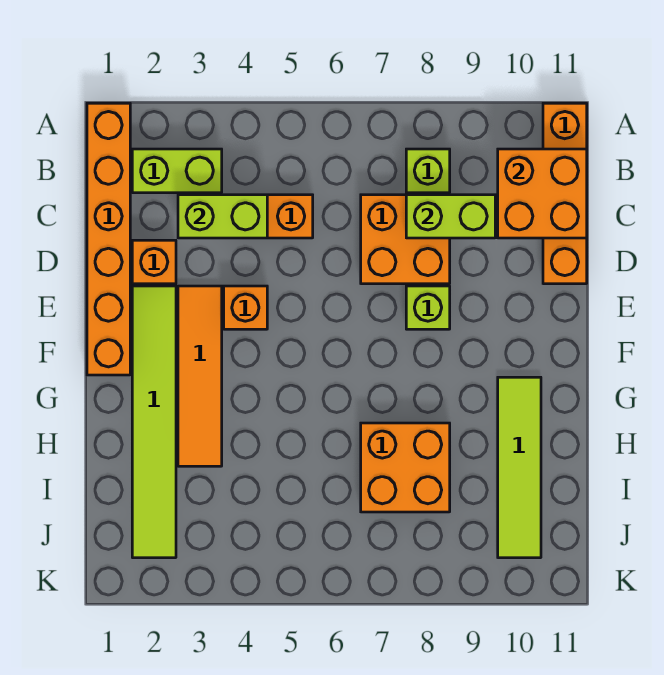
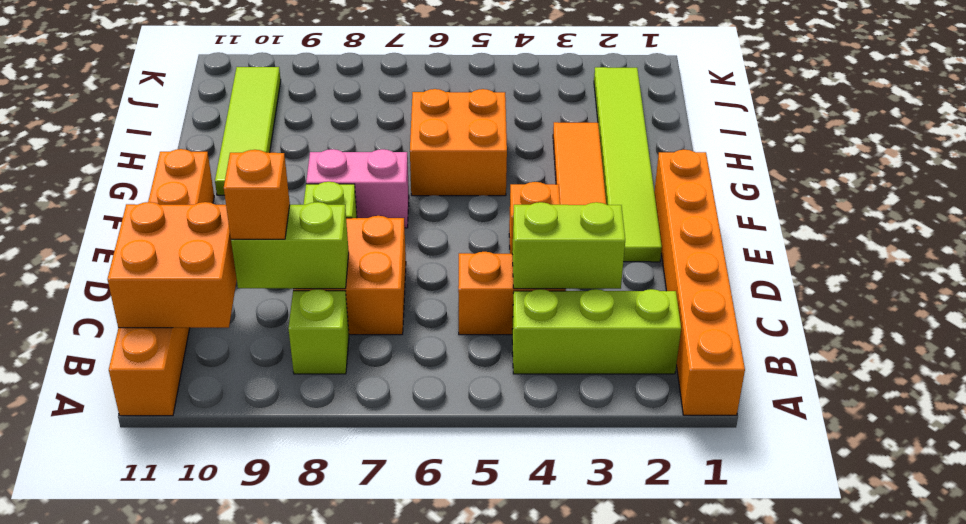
orange brick A11:D11 level 1 -> orange brick A11:F11 level 1
lime brick B2:B3 level 1 -> lime brick B2:B4 level 1
orange brick D2 level 1 -> orange brick C9 level 3
none -> pink brick F7:F8 level 1
orange brick H7:I8 level 1 -> orange brick G5:H6 level 1

